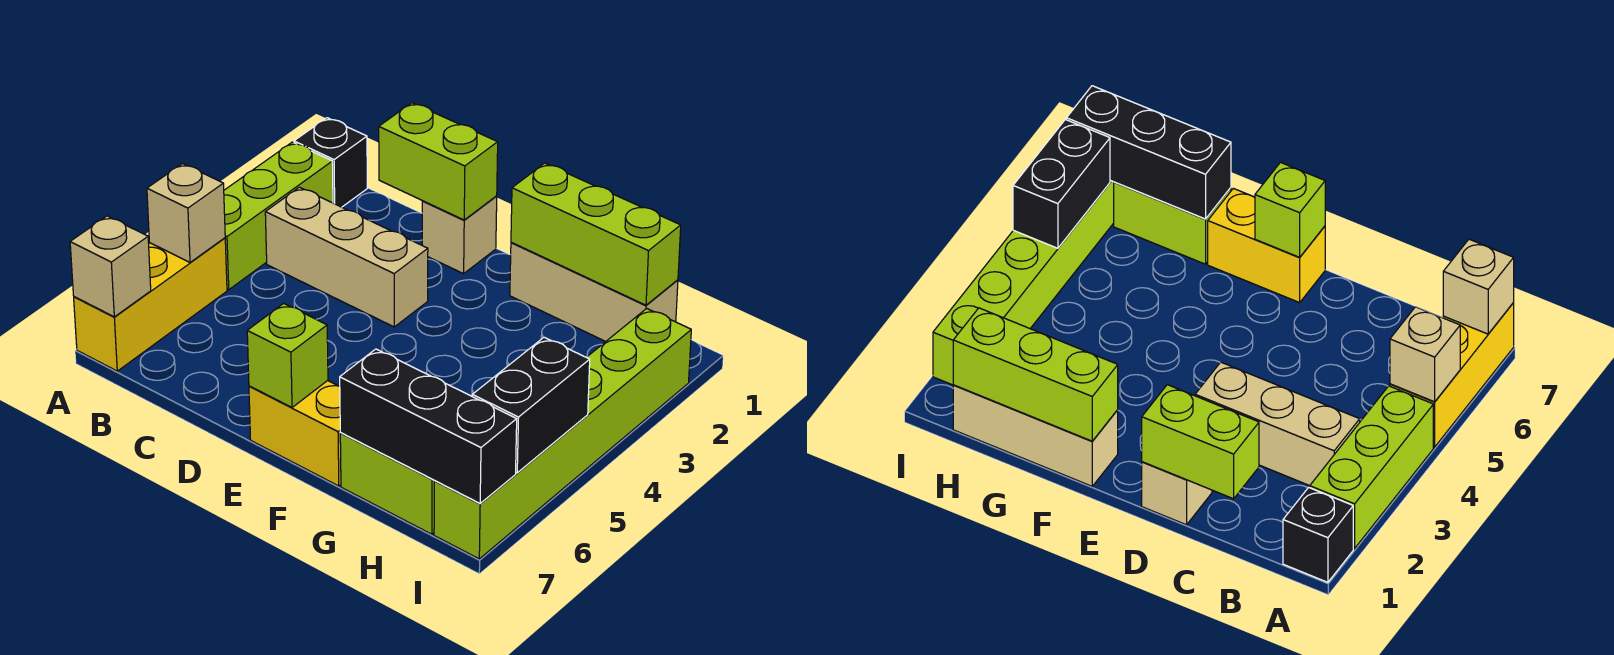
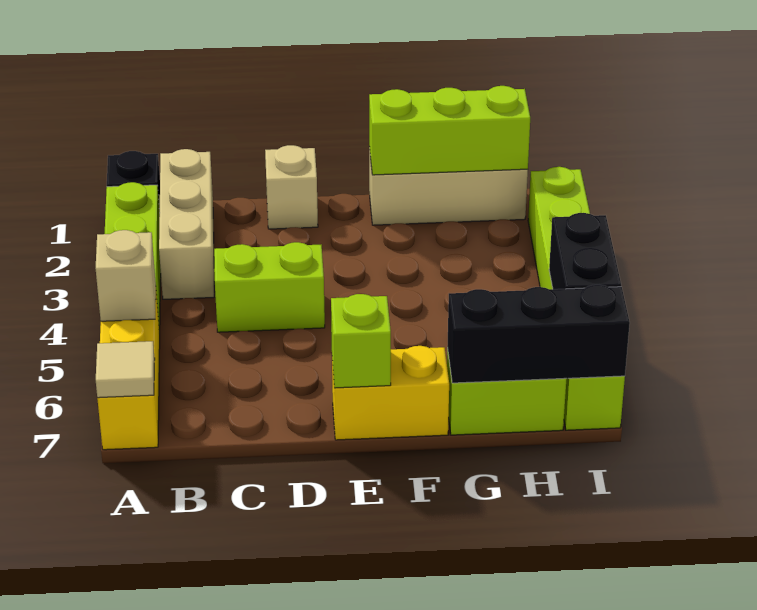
tan brick A7 level 2 -> tan tile A7 level 2
tan brick B3:D3 level 1 -> tan brick B1:B3 level 1
lime brick C1:D1 level 2 -> lime brick C4:D4 level 1

